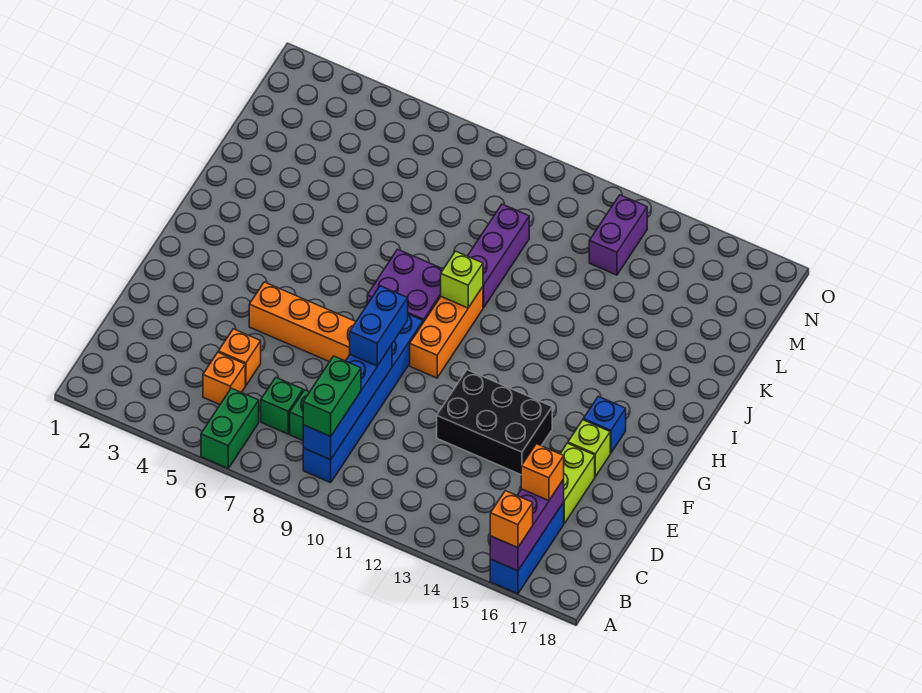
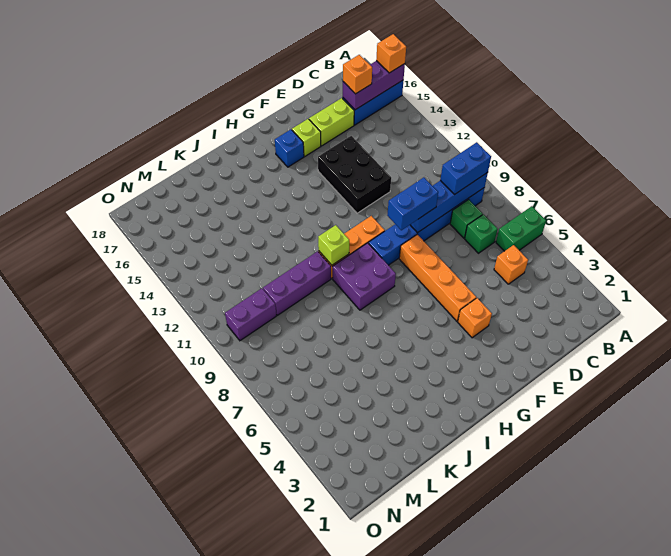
green brick B9:C9 level 3 -> blue brick B9:C9 level 3
orange brick D5 level 1 -> orange brick F4 level 1
purple brick M13:N13 level 1 -> purple brick M10:N10 level 1

